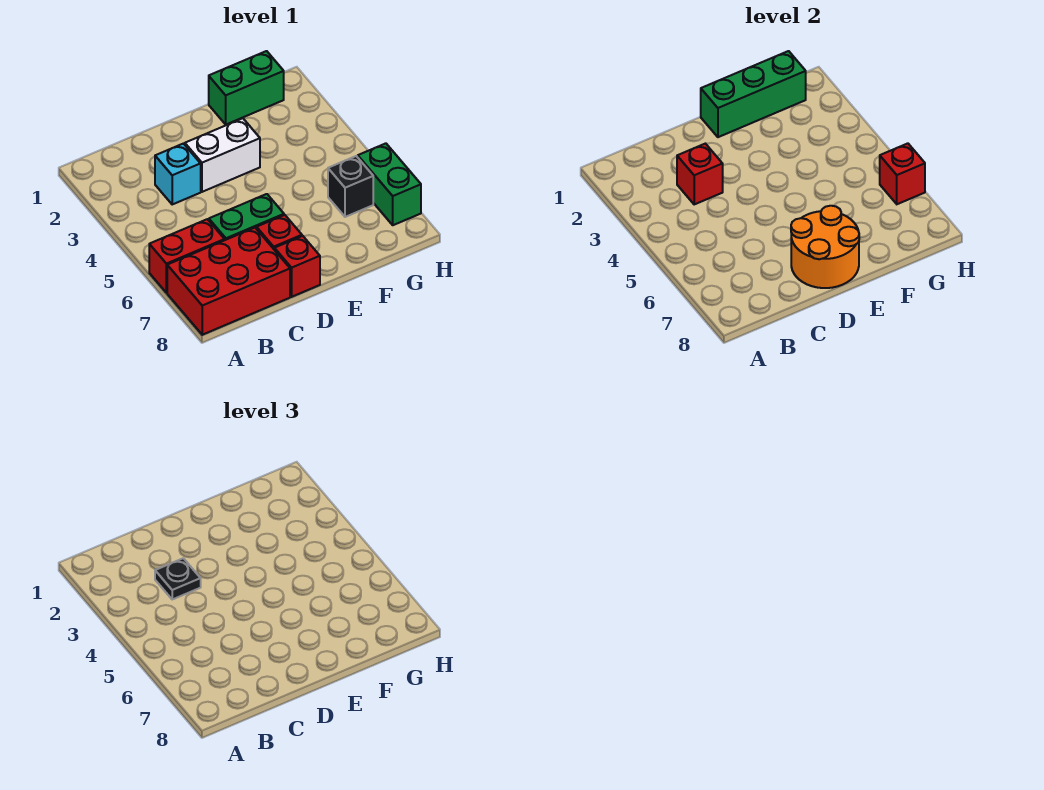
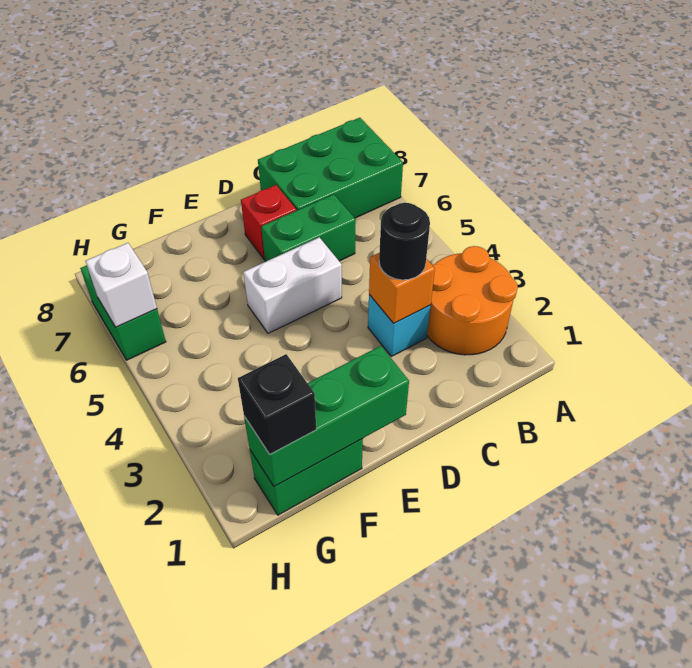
red brick A6:B6 level 1 -> none
red brick A7:C8 level 1 -> green brick A7:C8 level 1
red brick C3 level 2 -> orange brick C3 level 2
black plate C3 level 3 -> black round brick C3 level 3
white brick D3:E3 level 1 -> white brick D5:E5 level 1
orange round brick D7:E8 level 2 -> orange round brick A2:B3 level 1
red brick D8 level 1 -> none
black brick G6 level 1 -> black brick G1 level 3
red brick H6 level 2 -> white brick H6 level 2

